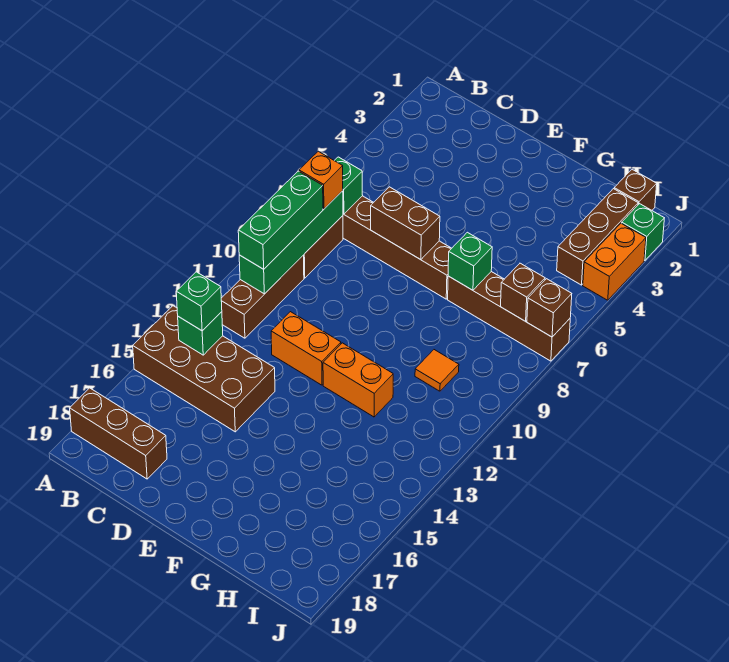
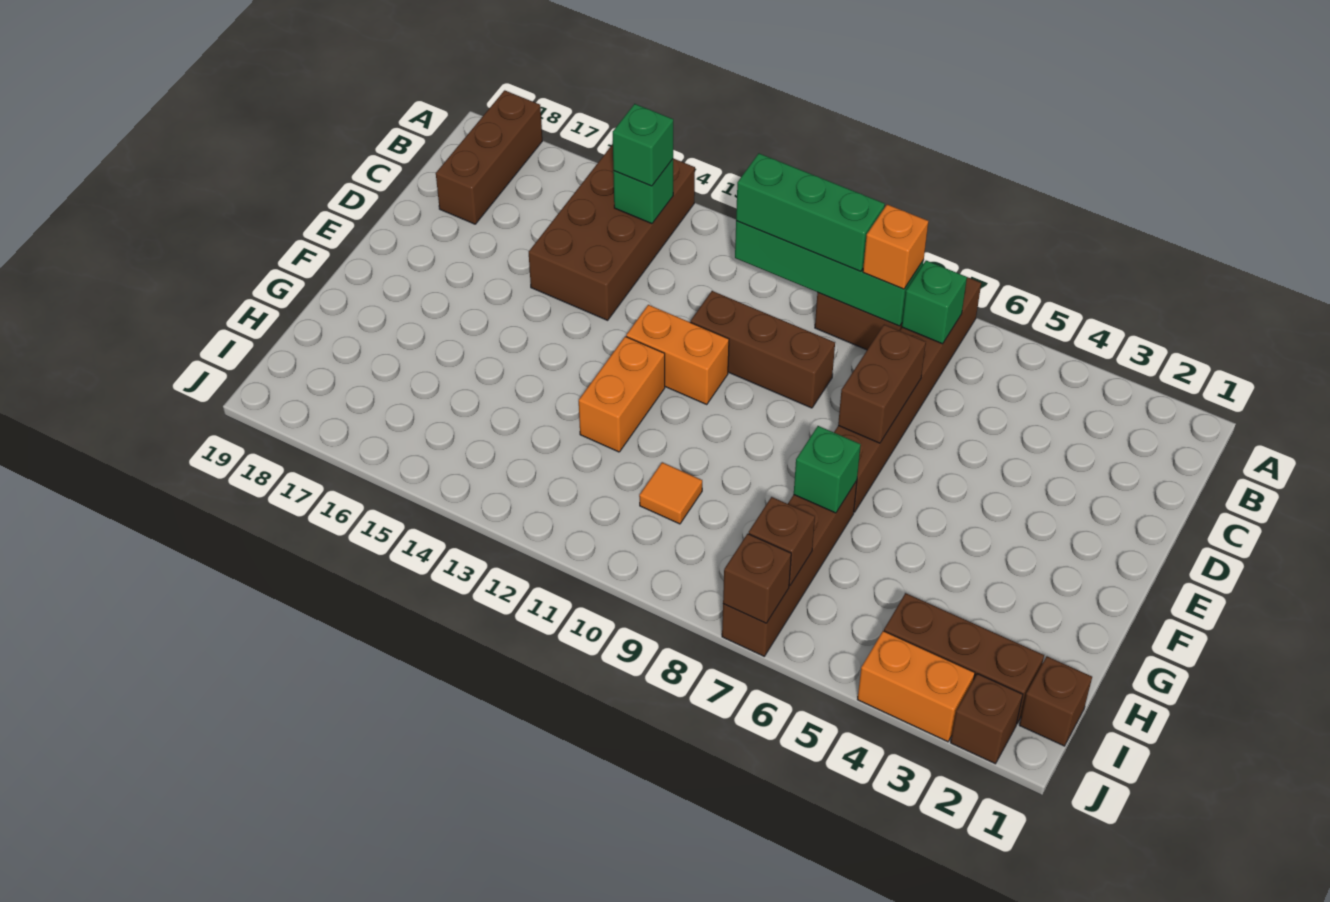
brown brick B10:B12 level 1 -> brown brick D9:D11 level 1
orange brick D12:E12 level 1 -> orange brick E11:E12 level 1
green brick J2 level 1 -> brown brick J2 level 1

